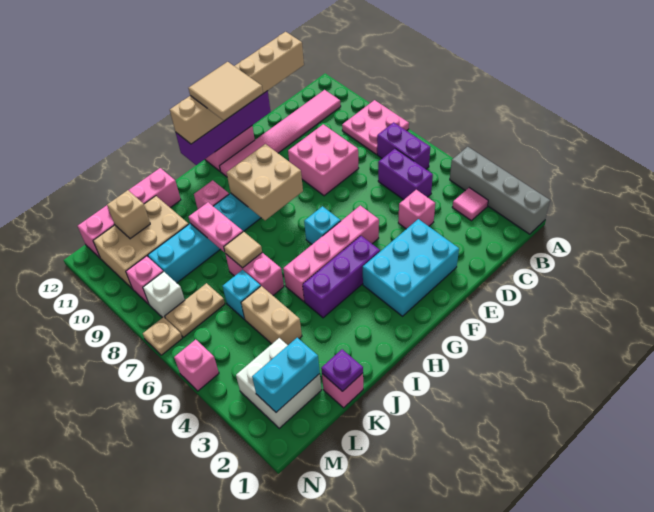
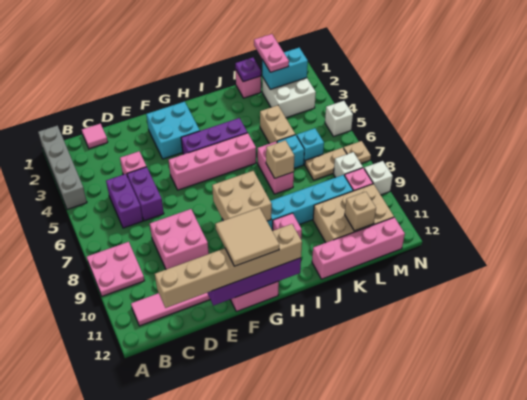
pink tile B3 level 1 -> pink tile C1 level 1
purple brick B6:B7 level 1 -> purple brick D5:D6 level 1
cyan brick E2:G3 level 1 -> cyan brick F2:G3 level 1
cyan brick G6 level 1 -> cyan brick L6 level 1
tan tile J7 level 2 -> tan brick J7 level 2
pink plate J8:J9 level 2 -> pink plate L1:L2 level 3
pink brick N5 level 1 -> white brick N5 level 1
none -> white brick N9 level 1

